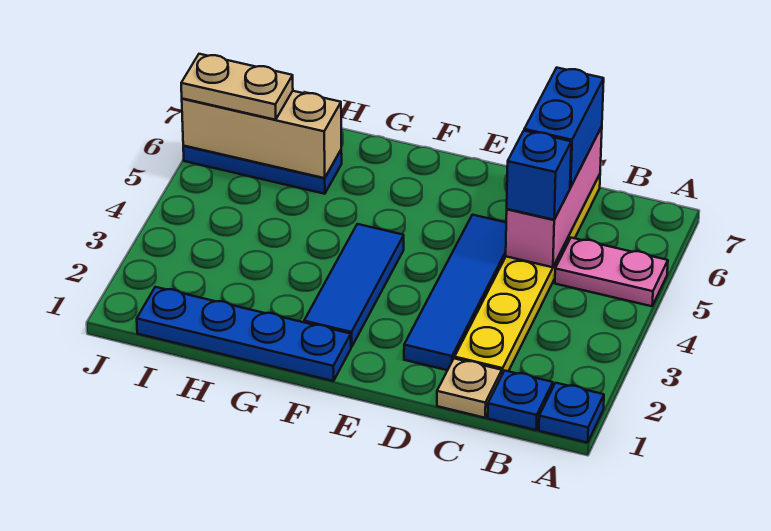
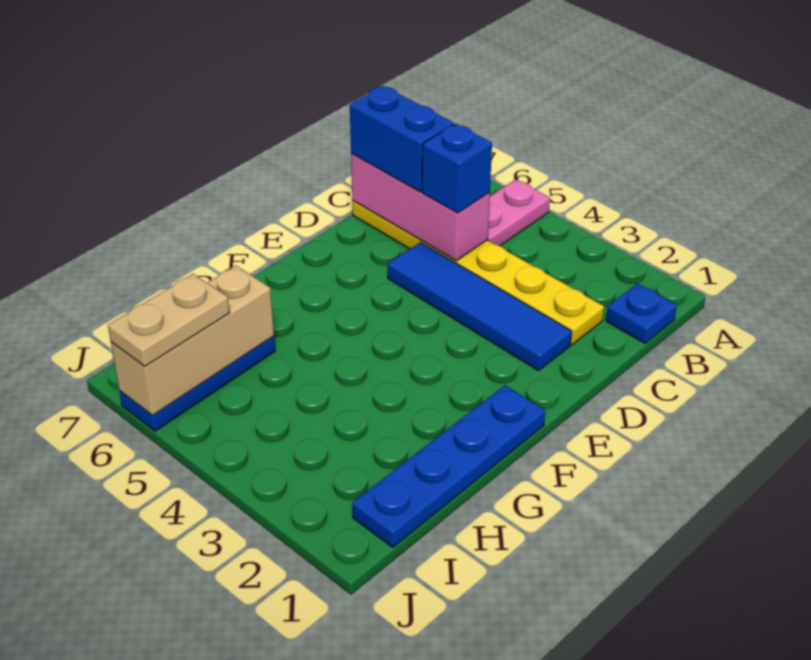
blue plate A1 level 1 -> none
tan plate C1 level 1 -> none
blue tile F2:F4 level 1 -> none

